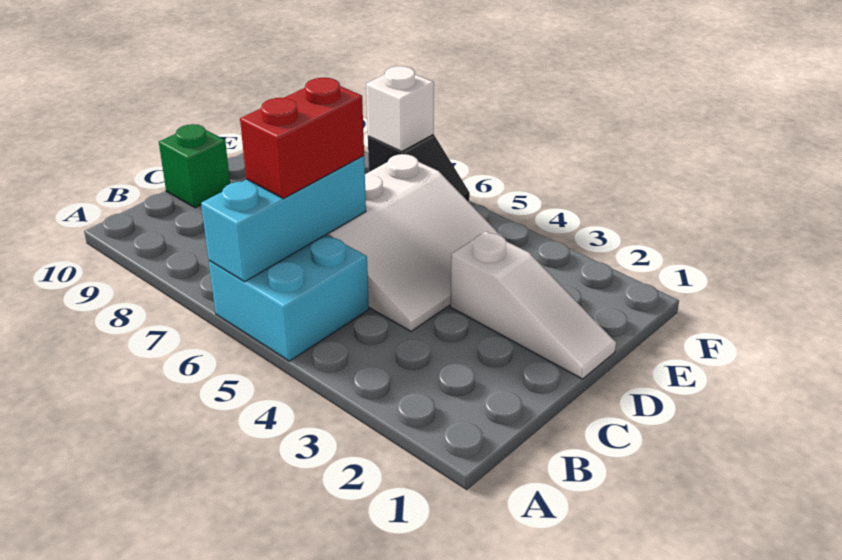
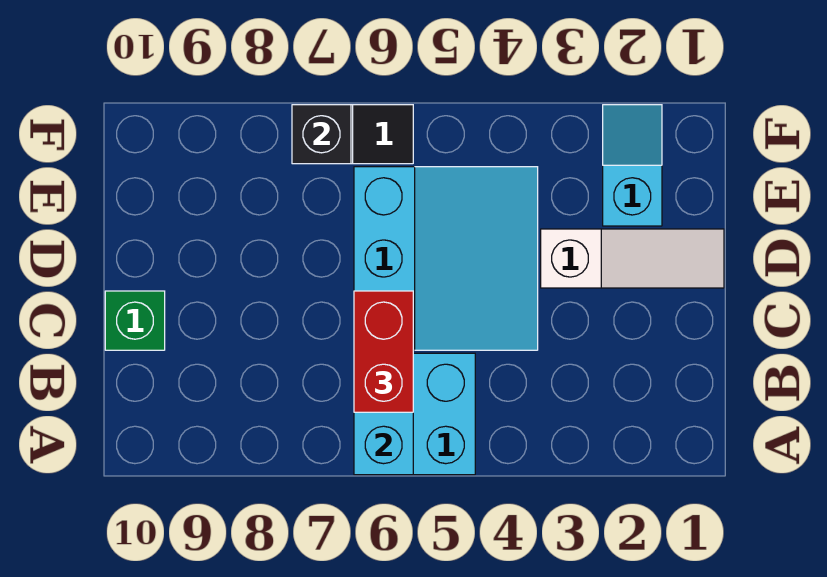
white slope C4:E6 level 1 top 6 -> cyan slope C4:E6 level 1 top 6
none -> cyan slope E2:F2 level 1 top E
white brick F7 level 2 -> black brick F7 level 2

